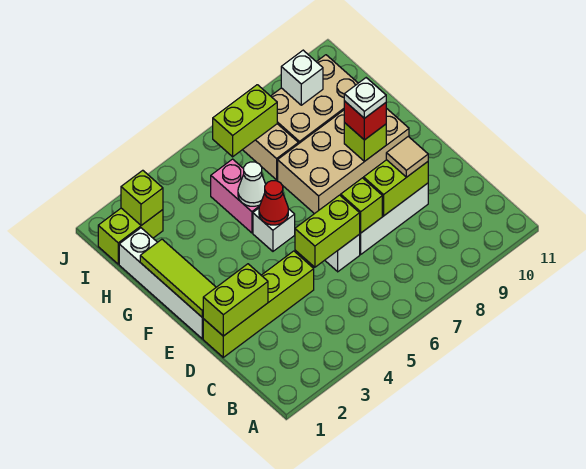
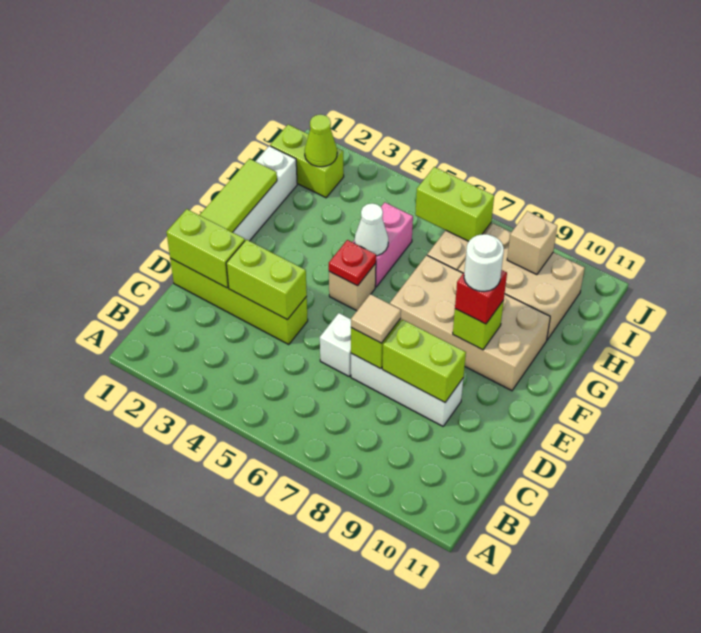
lime brick D5:D6 level 2 -> lime brick D3:D4 level 2
tan tile D9 level 3 -> tan tile D7 level 3
white brick F5 level 1 -> tan brick F5 level 1
red cone F5 level 2 -> red plate F5 level 2
white plate F9 level 4 -> white round brick F9 level 4
lime brick I2 level 2 -> lime cone I2 level 2
white brick I9 level 2 -> tan brick I9 level 2

